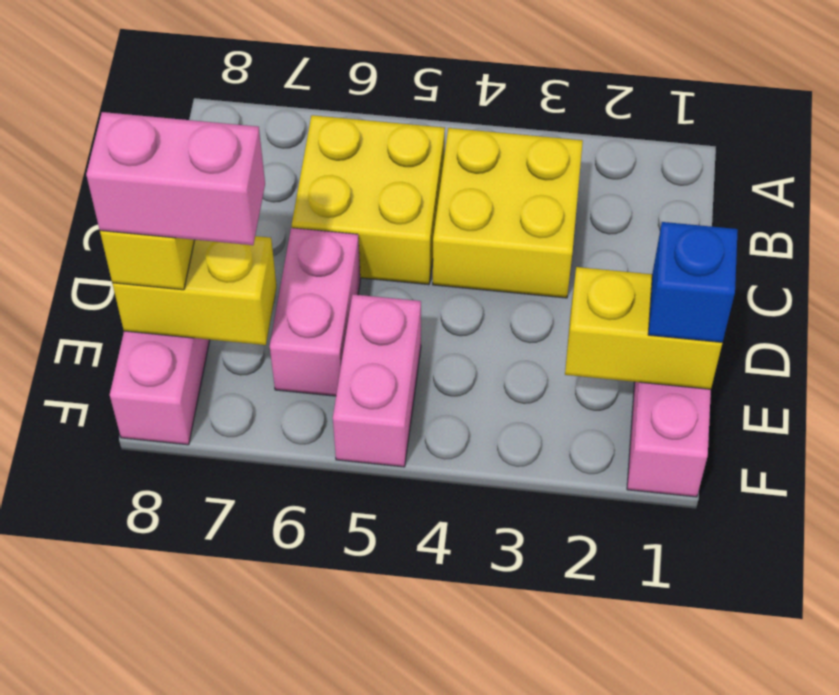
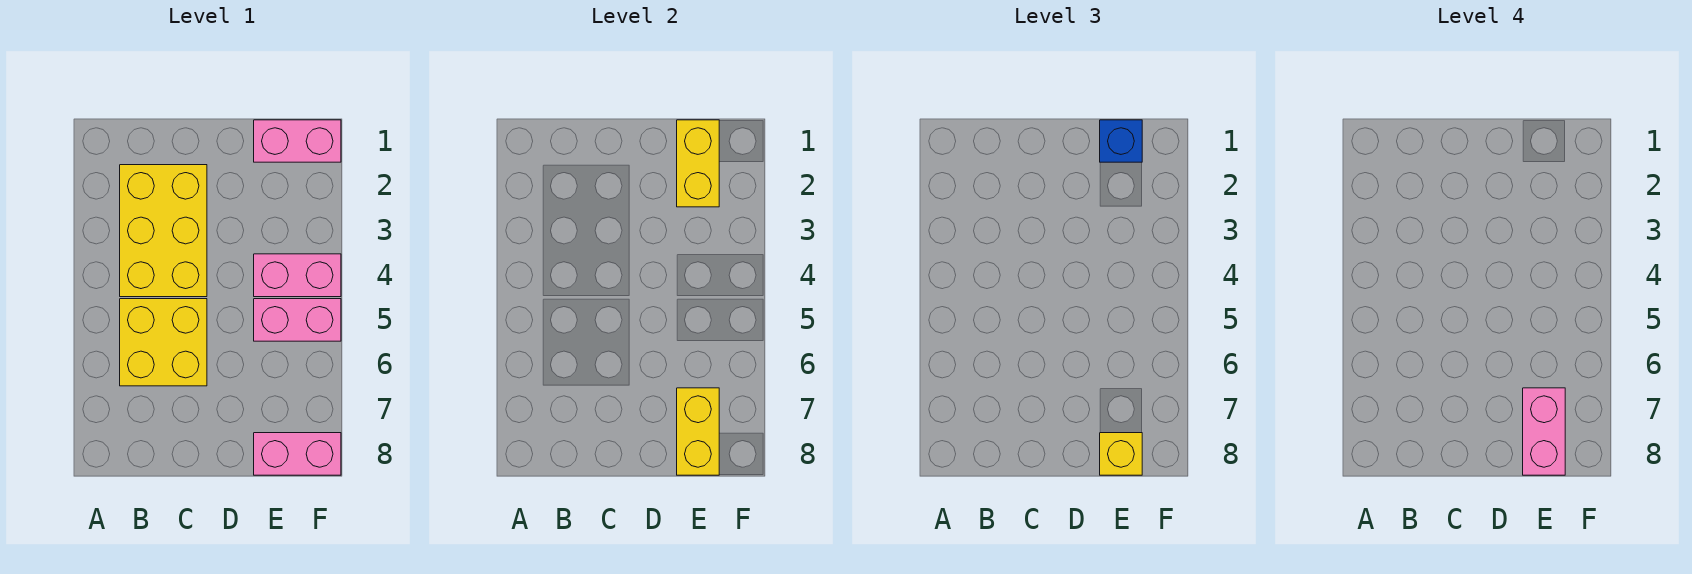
yellow brick B3:C4 level 1 -> yellow brick B2:C4 level 1
pink brick D6:E6 level 1 -> pink brick E4:F4 level 1

